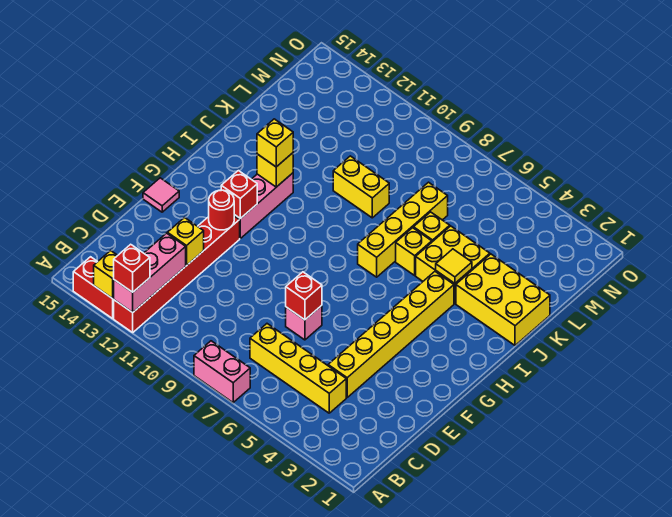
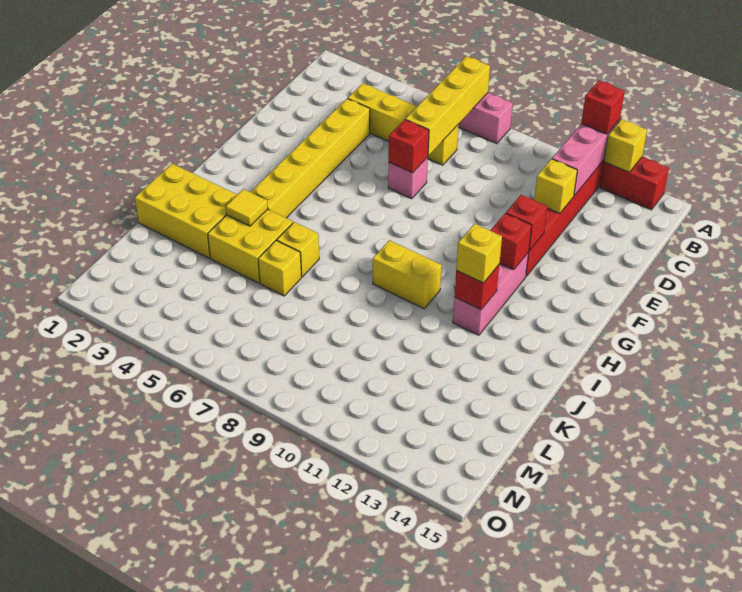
red round brick F12 level 2 -> red brick F12 level 2
pink tile F15 level 1 -> none
yellow brick I7:L7 level 1 -> yellow brick A7:D7 level 2
yellow brick I12 level 2 -> red brick I12 level 2
yellow brick K9:K10 level 1 -> yellow brick I9:I10 level 1

